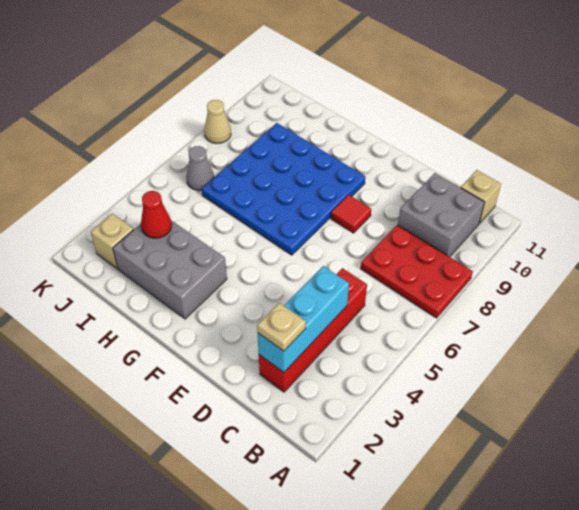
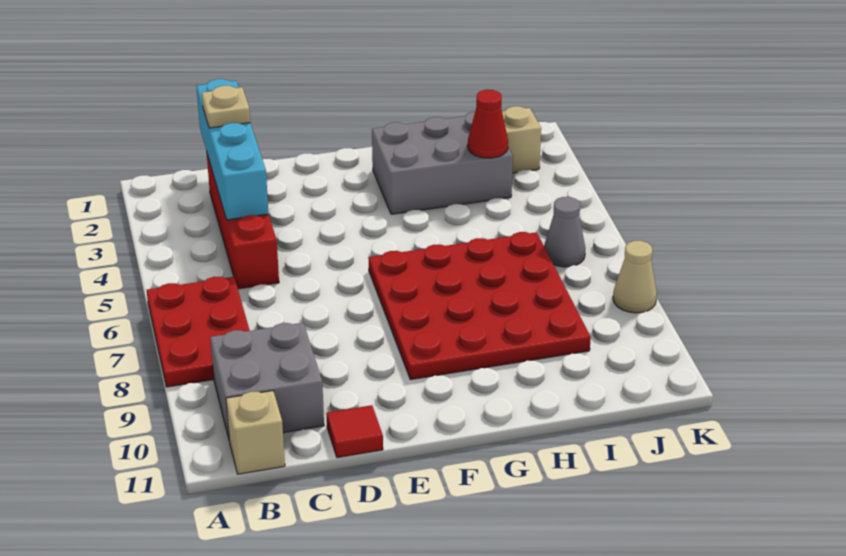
red plate A7:C8 level 1 -> red plate A6:B8 level 1
cyan brick C2:C4 level 2 -> cyan brick C1:C4 level 2
red tile E8 level 1 -> red tile D11 level 1
blue plate F6:I9 level 1 -> red plate F6:I9 level 1

